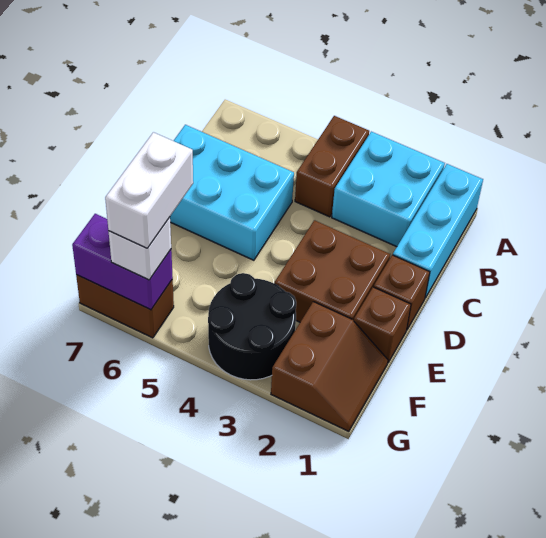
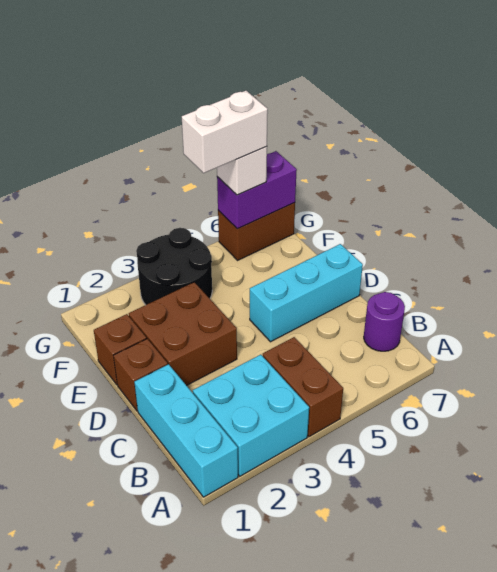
none -> purple round brick B7 level 1
cyan brick C5:D7 level 1 -> cyan brick D5:D7 level 1
brown slope F1:G2 level 1 top 2 -> none
white brick F6:G6 level 4 -> white brick G5:G6 level 4

